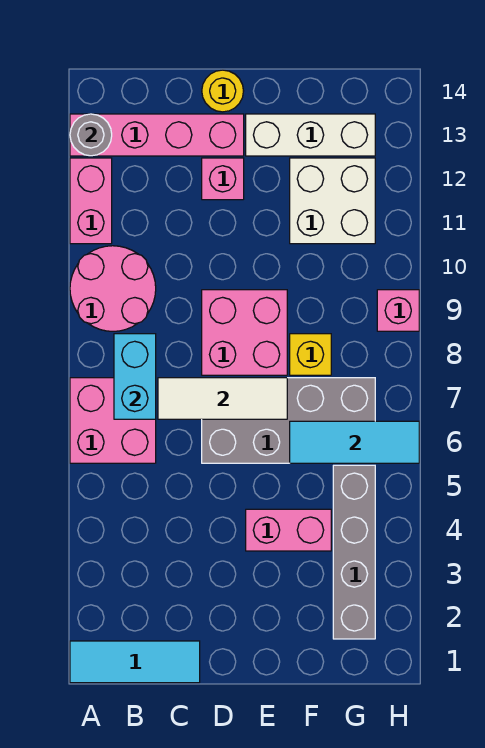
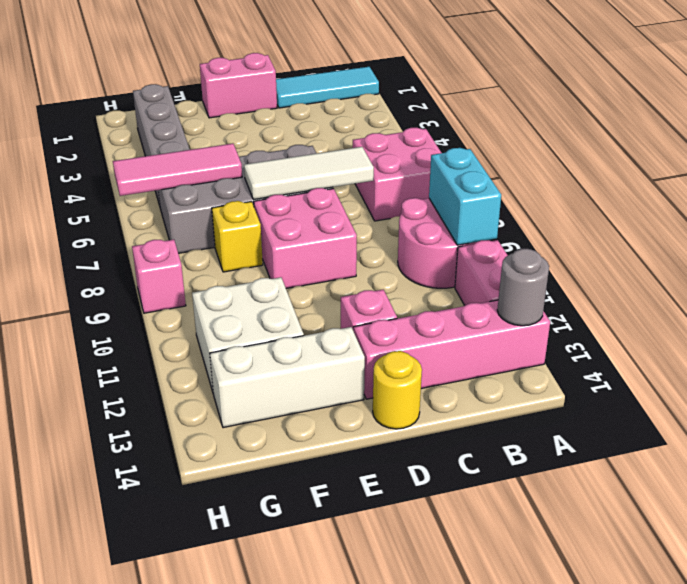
cyan brick B7:B8 level 2 -> cyan brick A9:A10 level 2
pink brick E4:F4 level 1 -> pink brick D1:E1 level 1
cyan tile F6:H6 level 2 -> pink tile F6:H6 level 2

